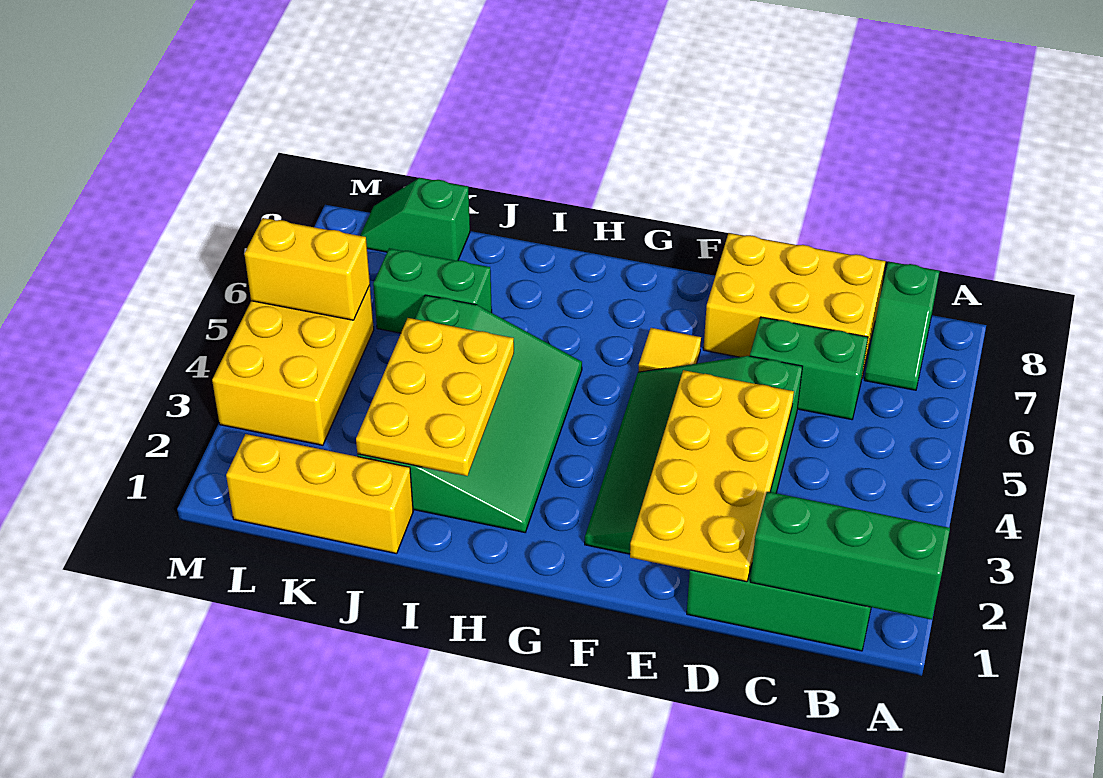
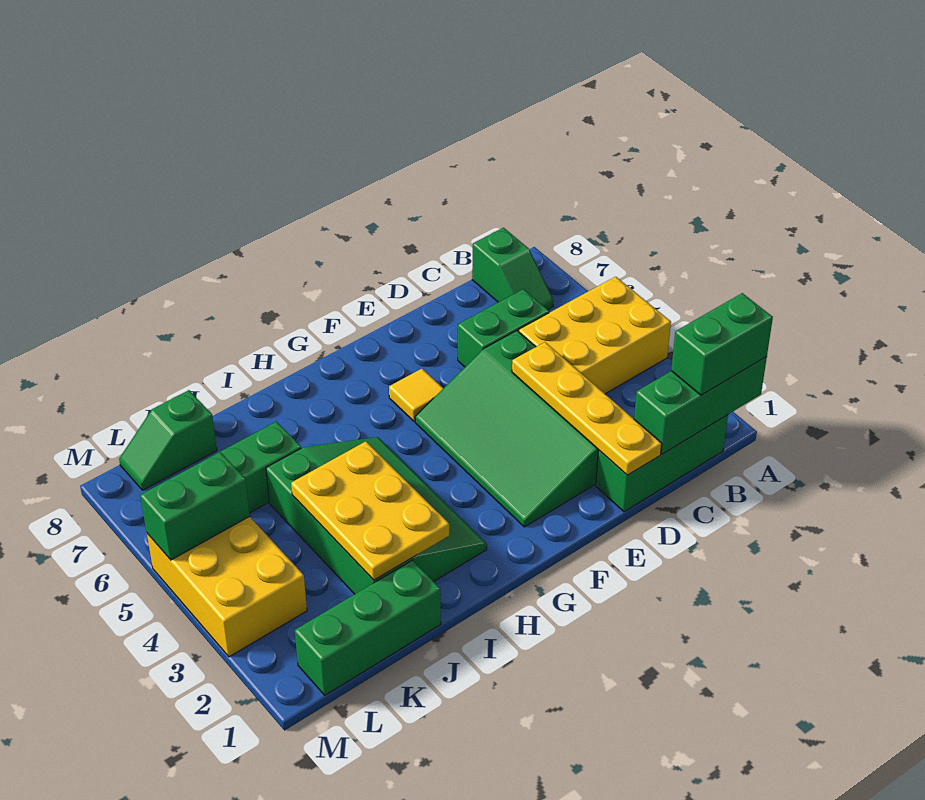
none -> green brick A1:B1 level 3
yellow brick C7:E8 level 1 -> yellow brick A4:C5 level 1
yellow plate D1:E4 level 2 -> yellow plate D1:D4 level 2
yellow brick J1:L1 level 1 -> green brick J1:L1 level 1
yellow brick L5:M5 level 2 -> green brick L5:M5 level 2

